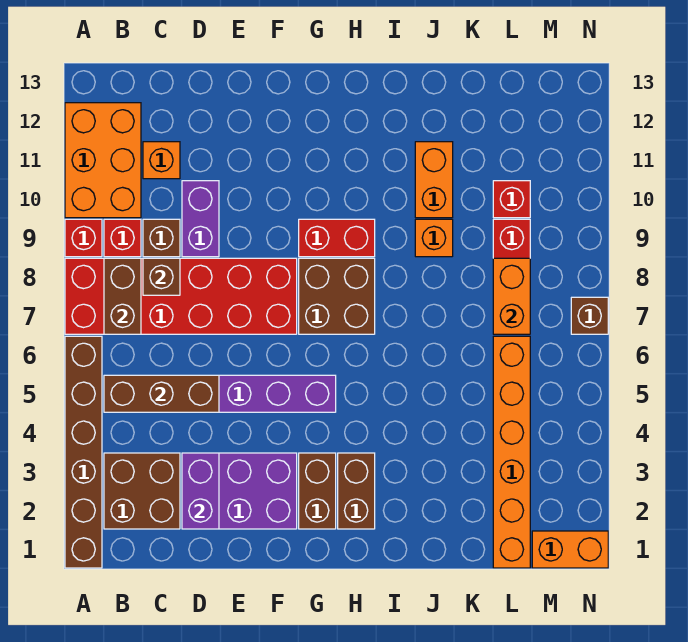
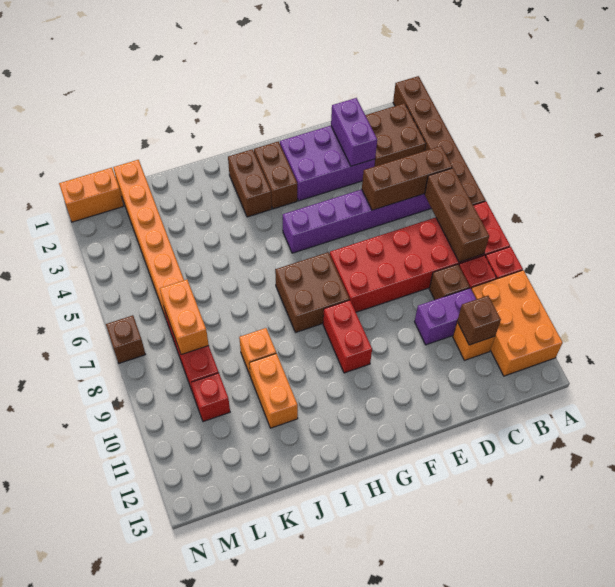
brown brick B7:B8 level 2 -> brown brick B6:B8 level 2
brown brick C8 level 2 -> brown brick C11 level 2
purple brick D9:D10 level 1 -> purple brick C10:D10 level 1
red brick G9:H9 level 1 -> red brick G9:G10 level 1

